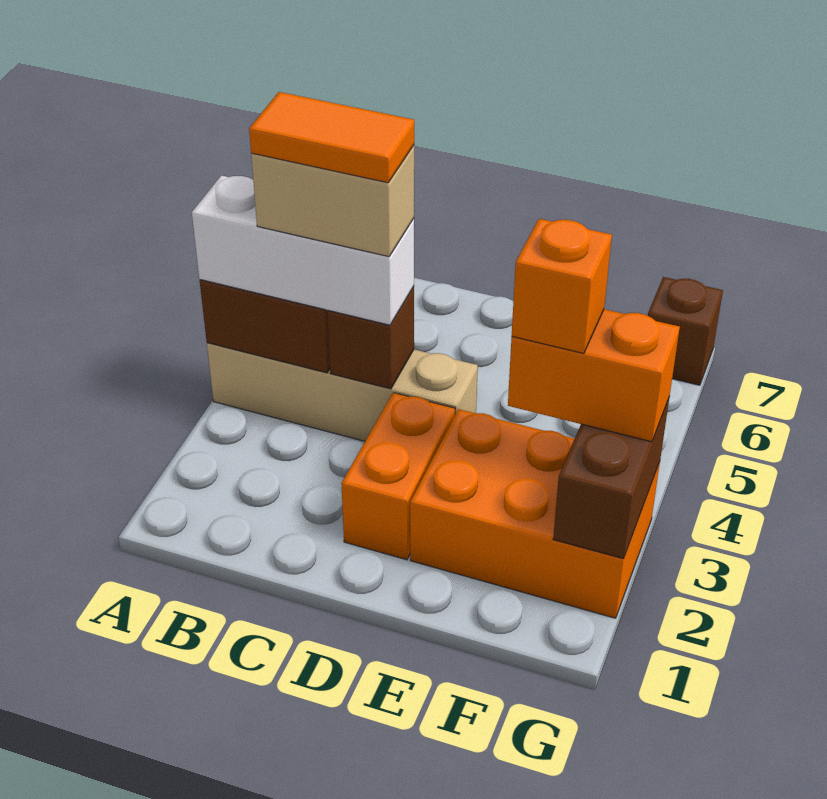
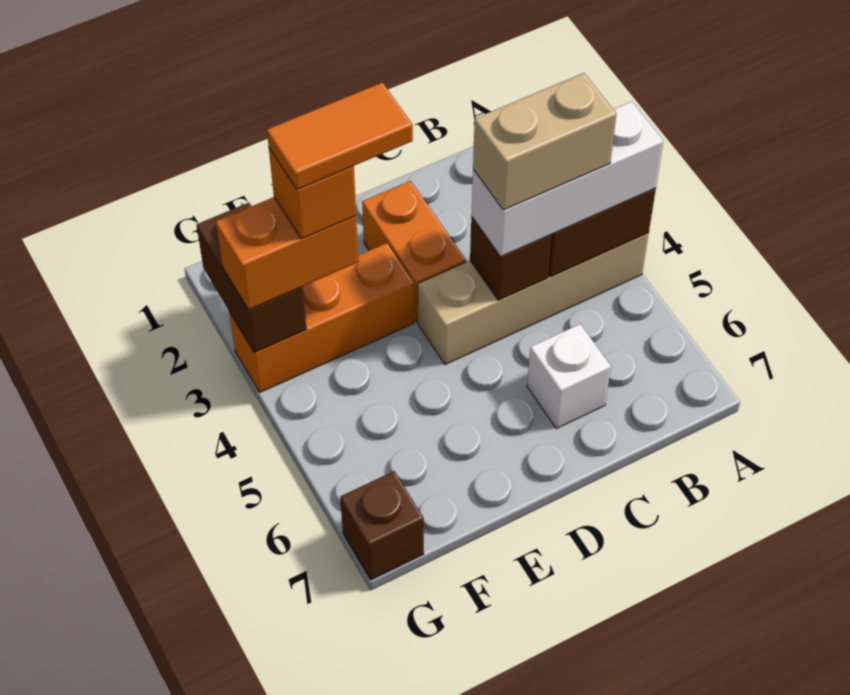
orange tile B4:C4 level 5 -> orange tile E3:F3 level 5
none -> white brick C6 level 1
orange brick E2:G3 level 1 -> orange brick E3:G3 level 1

